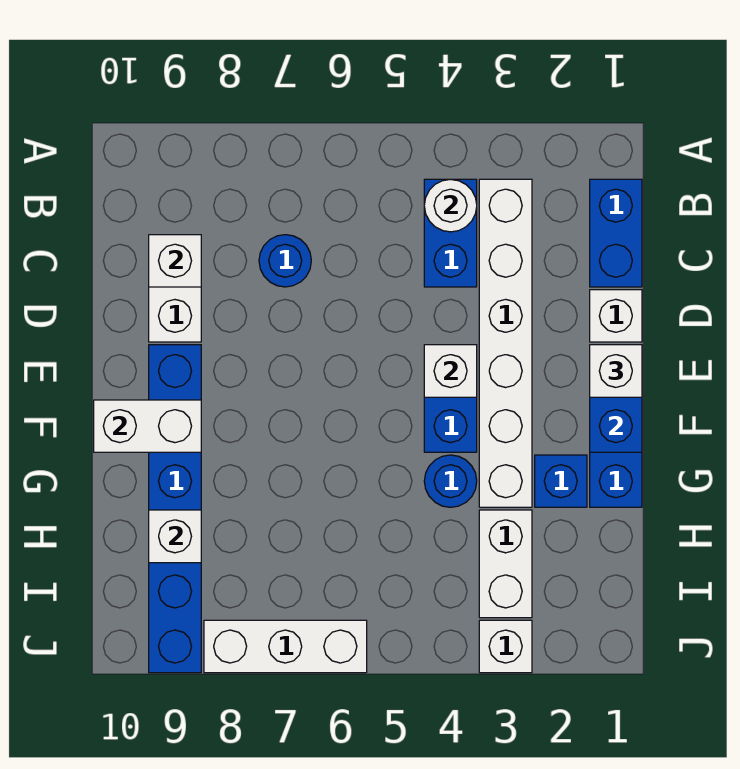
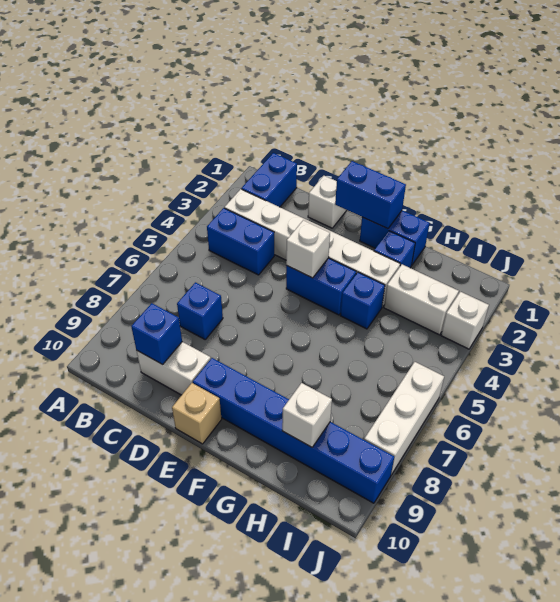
blue brick B1:C1 level 1 -> blue brick B1:B2 level 1
white round brick B4 level 2 -> none
blue round brick C7 level 1 -> blue brick C7 level 1
white brick C9 level 2 -> blue brick C9 level 2
white brick E1 level 3 -> none
none -> tan brick E10 level 1
white brick F9:F10 level 2 -> none
blue round brick G4 level 1 -> blue brick G4 level 1

